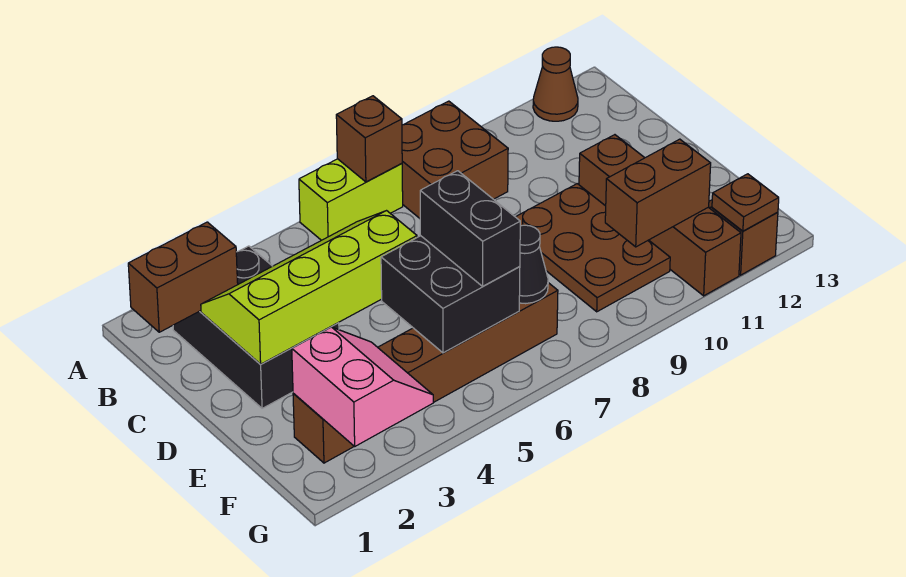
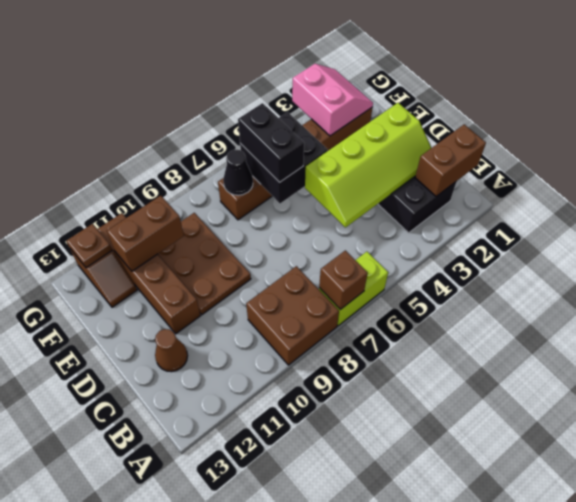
brown cone A12 level 1 -> brown cone C12 level 1
pink slope F2:G3 level 2 top 2 -> pink slope F2:G3 level 2 top 3

